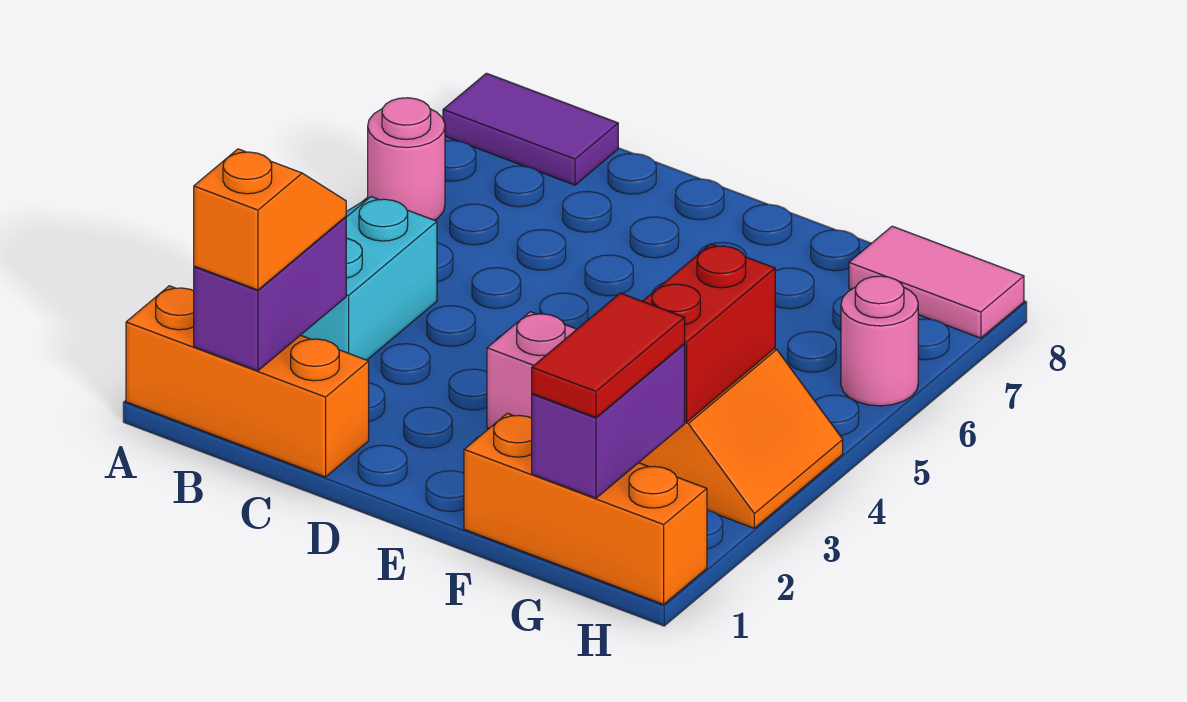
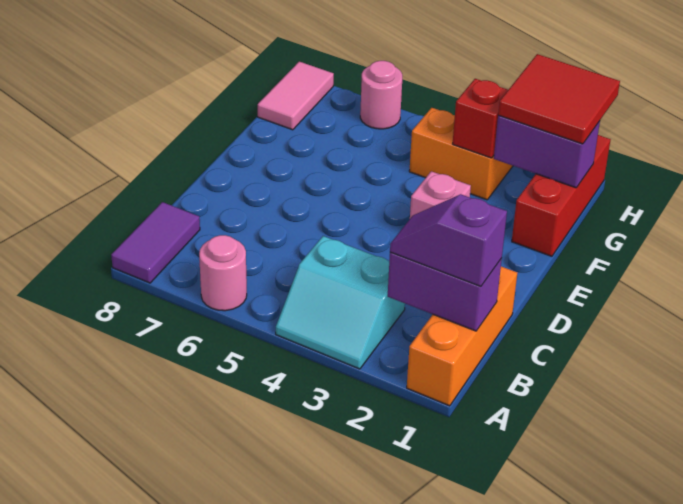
orange slope B1:B2 level 3 top 1 -> purple slope B1:B2 level 3 top 1
orange brick F1:H1 level 1 -> red brick F1:H1 level 1
red tile G1:G2 level 3 -> red tile G1:H2 level 3
red brick G3:G4 level 2 -> red brick G3 level 2

